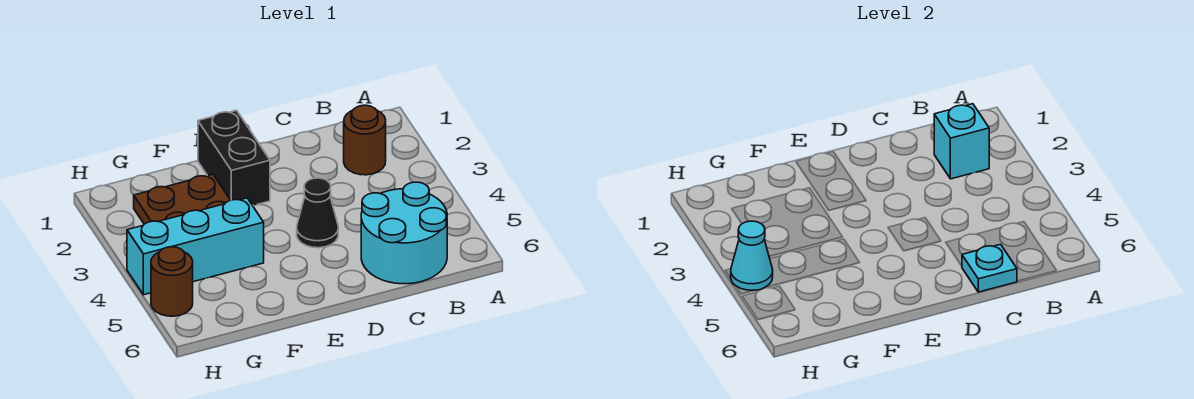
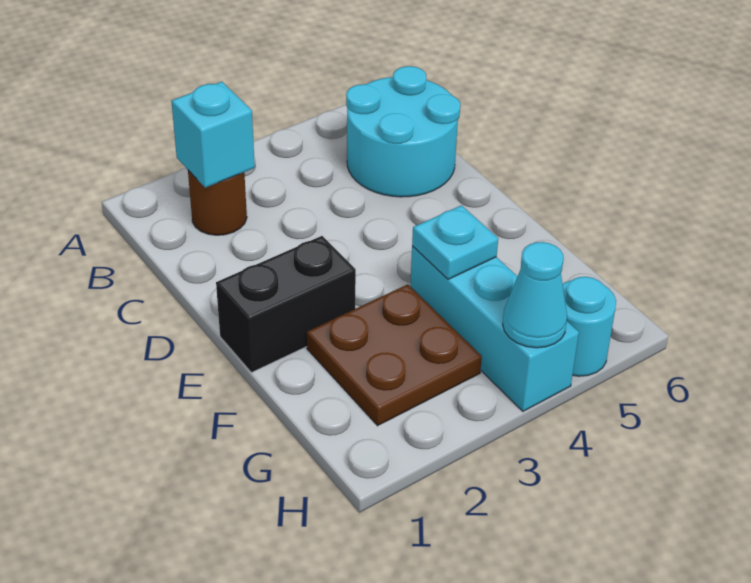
cyan plate C6 level 2 -> cyan plate F4 level 2
black cone D4 level 1 -> none
brown round brick H5 level 1 -> cyan round brick H5 level 1

